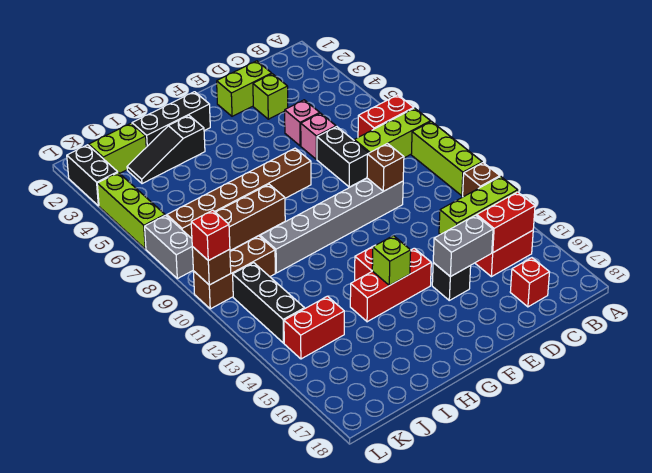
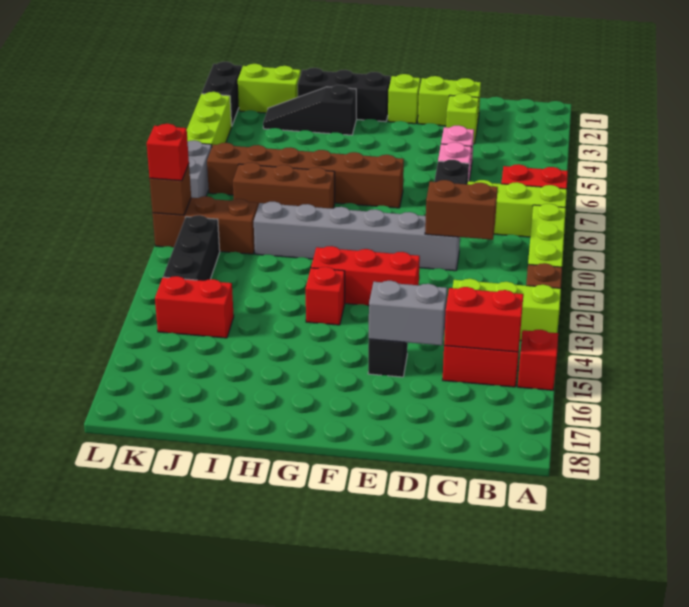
red brick C17 level 1 -> red brick A15 level 1
brown brick D10 level 2 -> brown brick C10:D10 level 2
red brick F14:H14 level 1 -> red brick E12:G12 level 1
lime brick G14 level 2 -> lime brick F2 level 1

